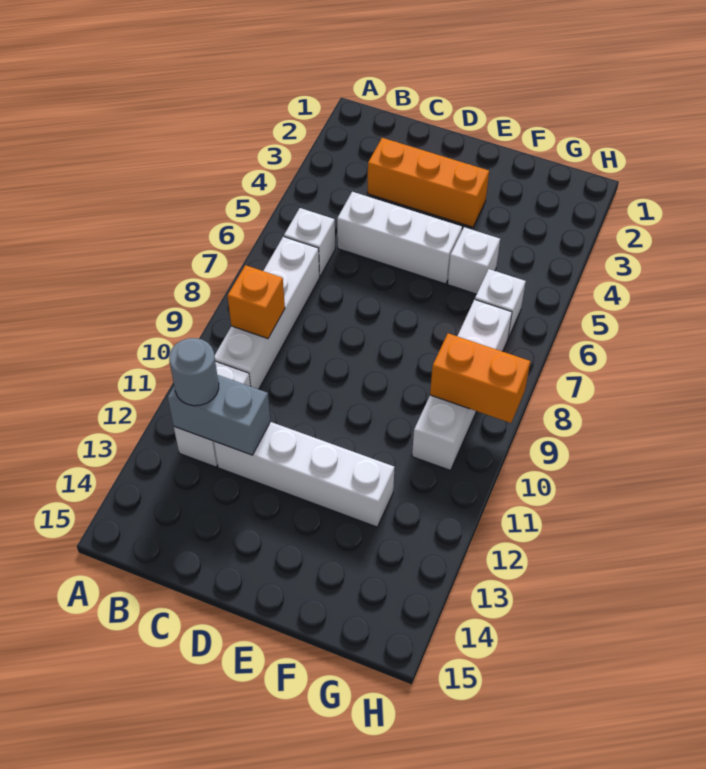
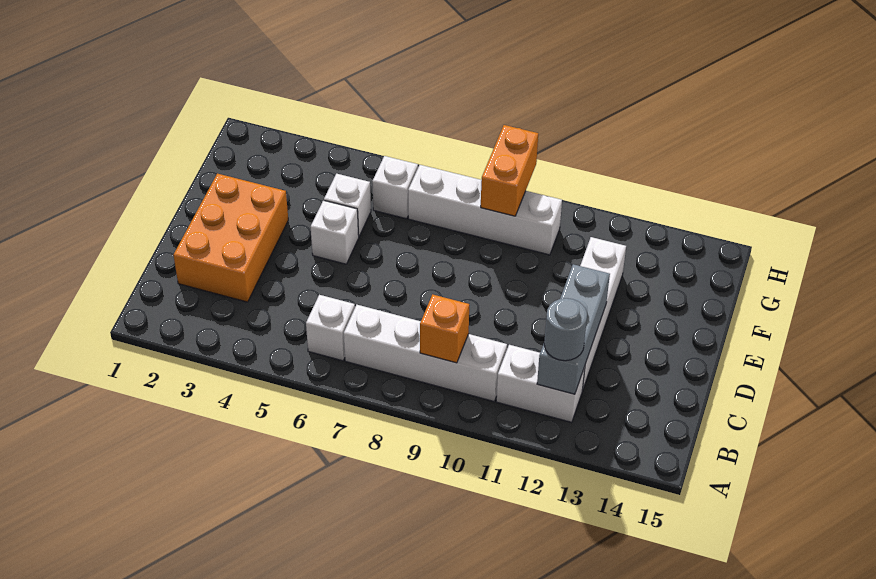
grey brick B12:C12 level 2 -> grey brick B12:D12 level 2
orange brick C3:E3 level 1 -> orange brick C2:E3 level 1
white brick C5:E5 level 1 -> white brick E5 level 1

